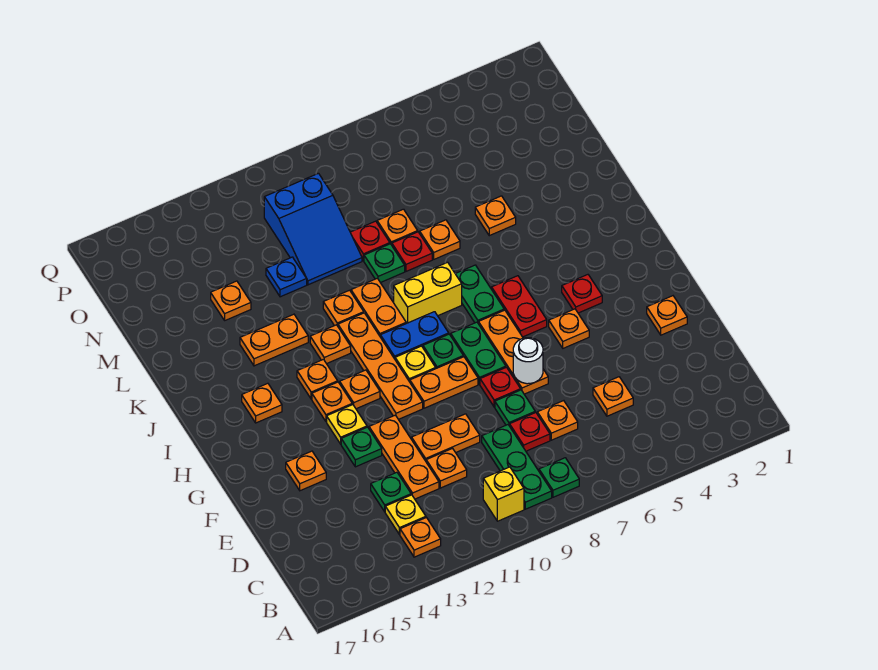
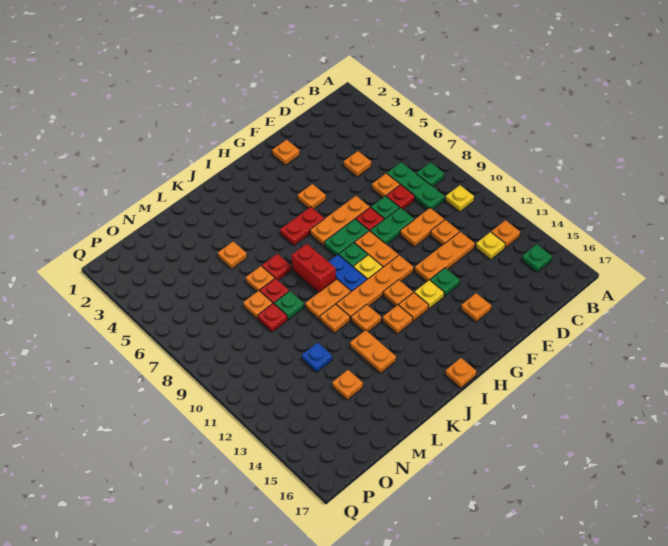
green plate B9:D9 level 1 -> green plate C7:C9 level 1
yellow brick B10 level 1 -> yellow plate B10 level 1
green plate D13 level 1 -> green plate B15 level 1
orange plate E10:E11 level 1 -> orange plate D10:E10 level 1
white round brick F7 level 2 -> none
red plate H4 level 1 -> red plate K7 level 1
green plate I7:J7 level 1 -> green plate E9:F9 level 1
orange plate I15 level 1 -> orange plate I17 level 1
yellow brick J8:J9 level 1 -> red brick J8:J9 level 1
blue slope M10:O11 level 1 top O -> none

